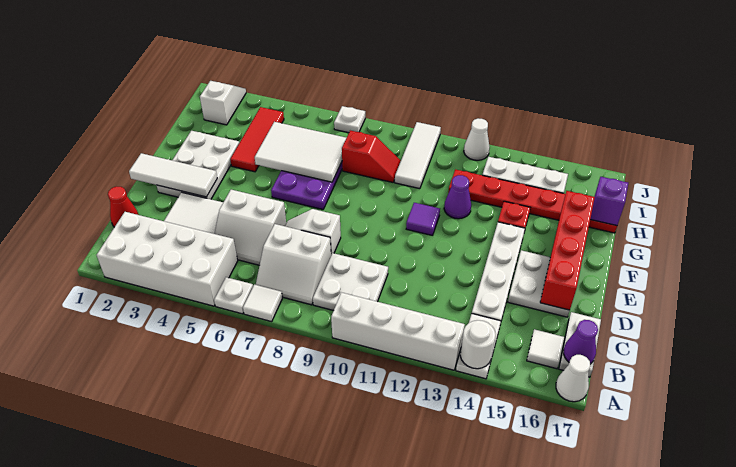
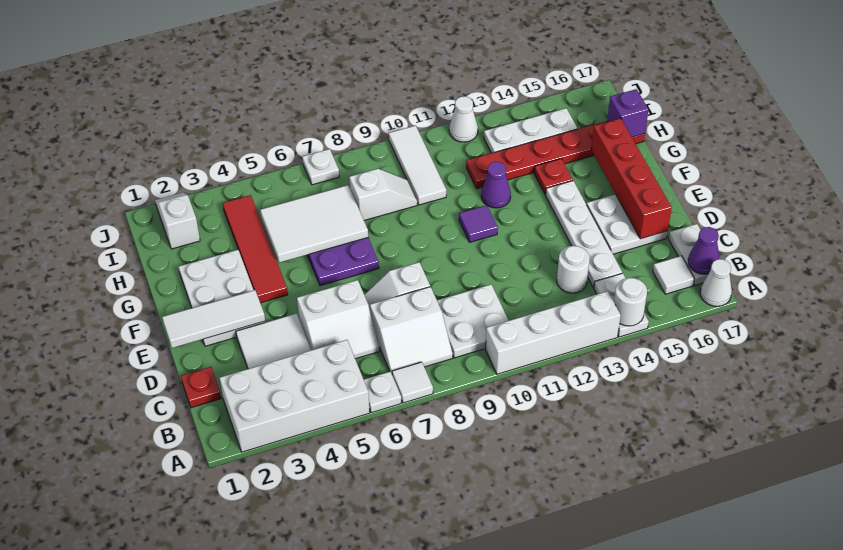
red cone C1 level 1 -> red plate C1 level 1
none -> white round brick C13 level 1
red tile G4:I4 level 1 -> red tile F4:I4 level 1
red slope H8:H9 level 1 top 8 -> white slope H8:H9 level 1 top 8

